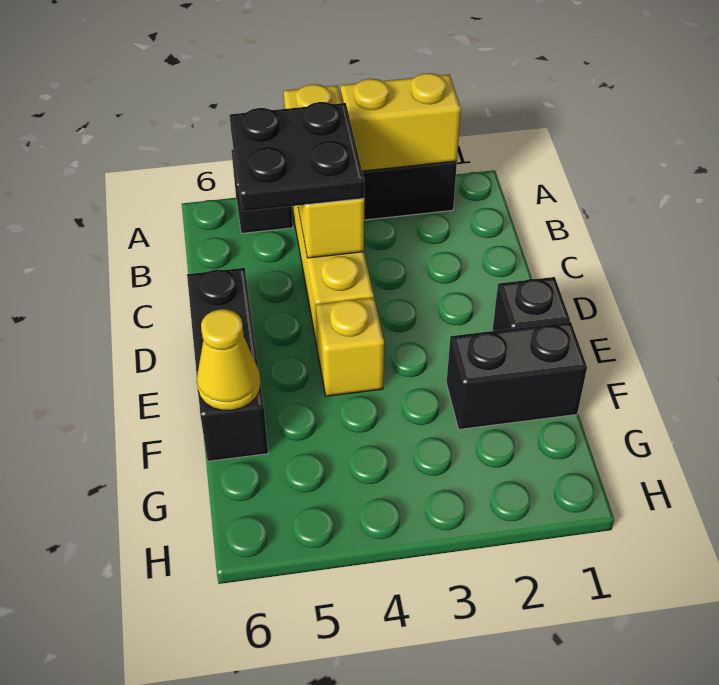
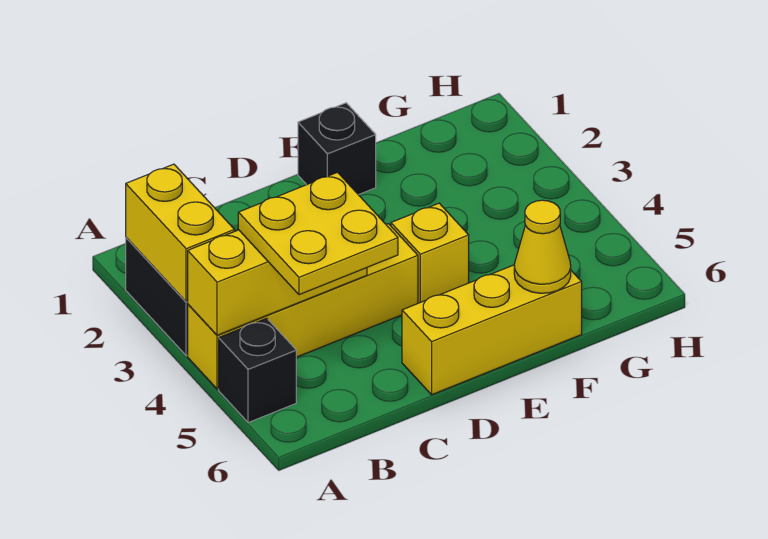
black plate B4:C5 level 3 -> yellow plate B4:C5 level 3
black brick D6:F6 level 1 -> yellow brick D6:F6 level 1
black brick F1:F2 level 1 -> none

